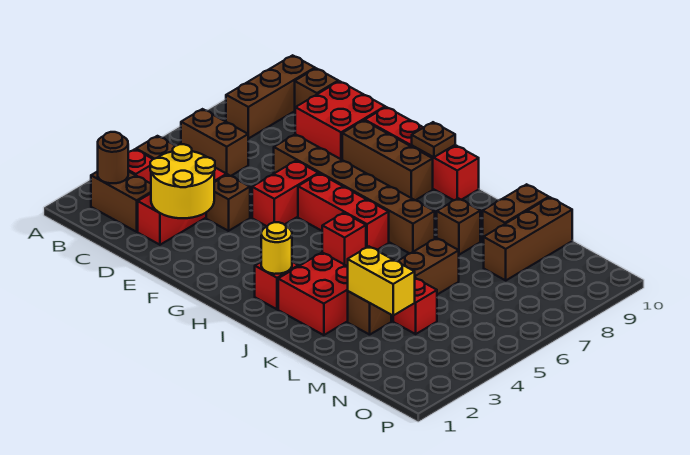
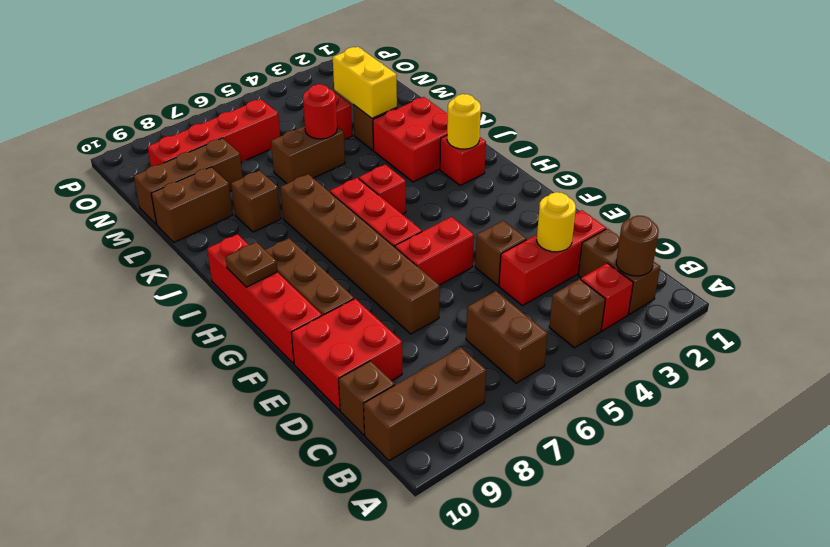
yellow round brick D2:E3 level 2 -> yellow round brick D3 level 2
none -> red round brick L5 level 2
none -> red brick N6:N9 level 1

